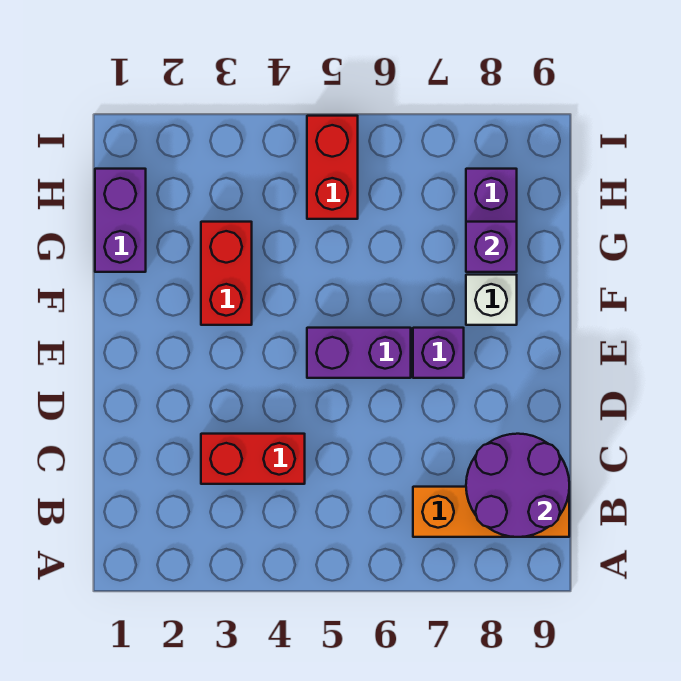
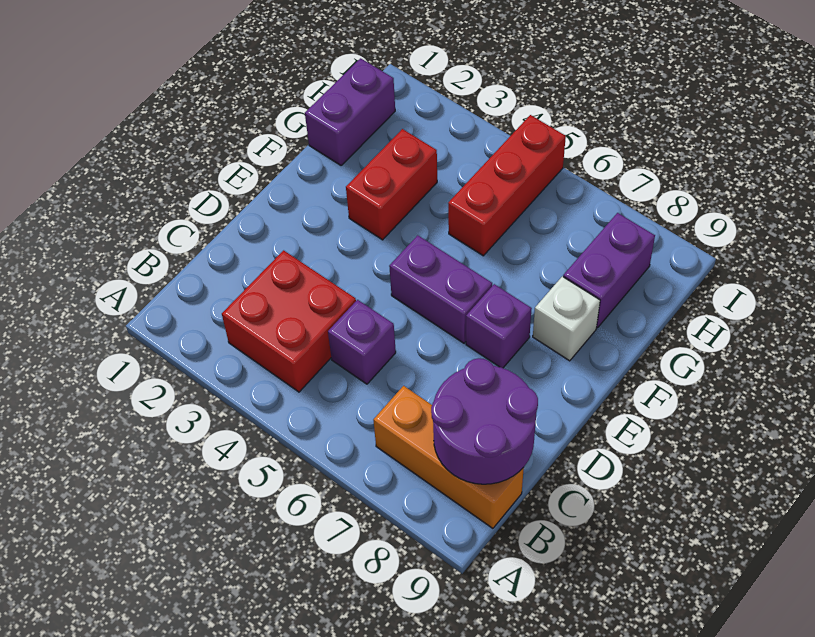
red brick C3:C4 level 1 -> red brick B3:C4 level 1
purple brick G8 level 2 -> purple brick C5 level 1
red brick H5:I5 level 1 -> red brick G5:I5 level 1

